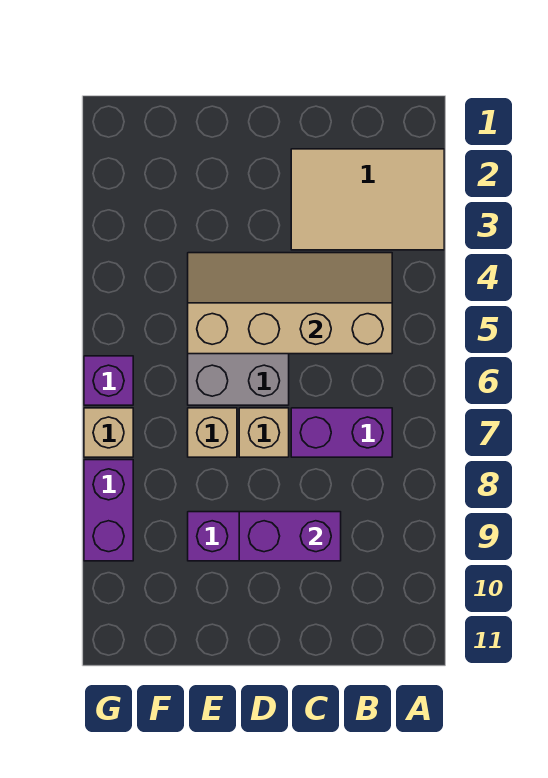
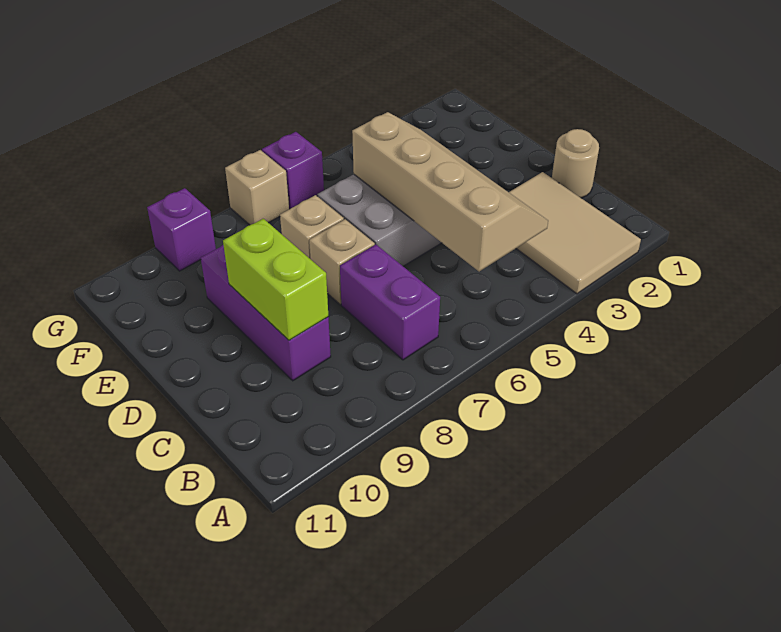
none -> tan round brick C1 level 1
purple brick C9:D9 level 2 -> lime brick C9:D9 level 2
purple brick G8:G9 level 1 -> purple brick G9 level 1

